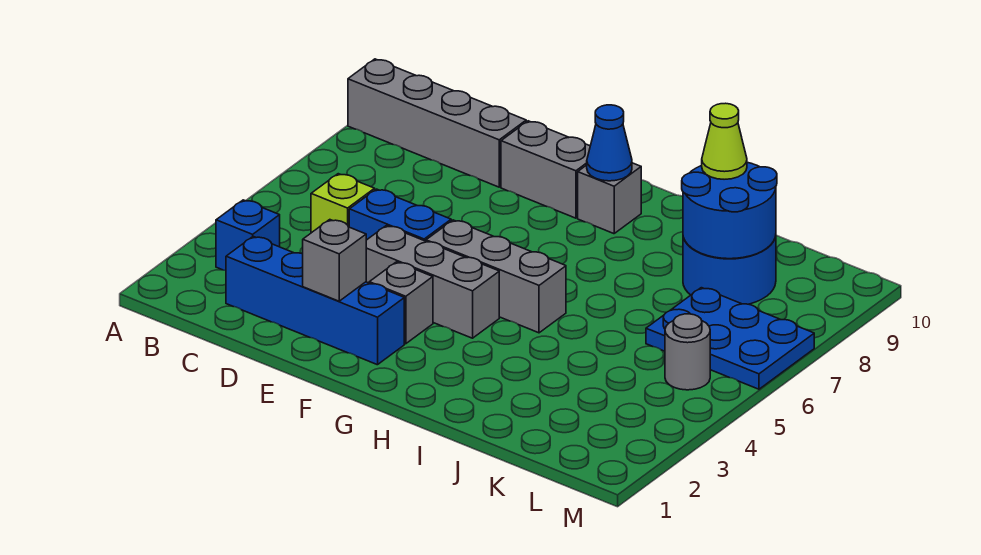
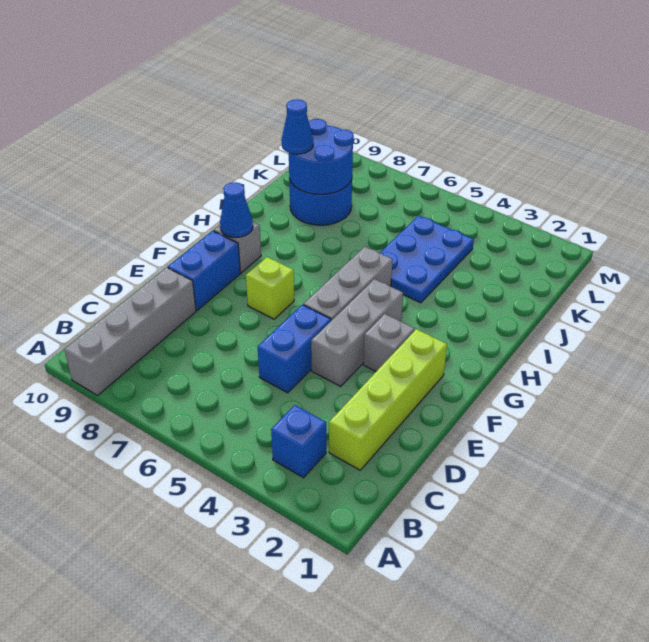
blue brick C2:F2 level 1 -> lime brick C2:F2 level 1
lime brick C5 level 1 -> lime brick F7 level 1
grey brick E2 level 2 -> none
grey brick E9:F9 level 1 -> blue brick E9:F9 level 1
lime cone J9 level 3 -> blue cone J9 level 3
blue plate K6:M7 level 1 -> blue plate I4:K5 level 1
grey round brick L5 level 1 -> none

